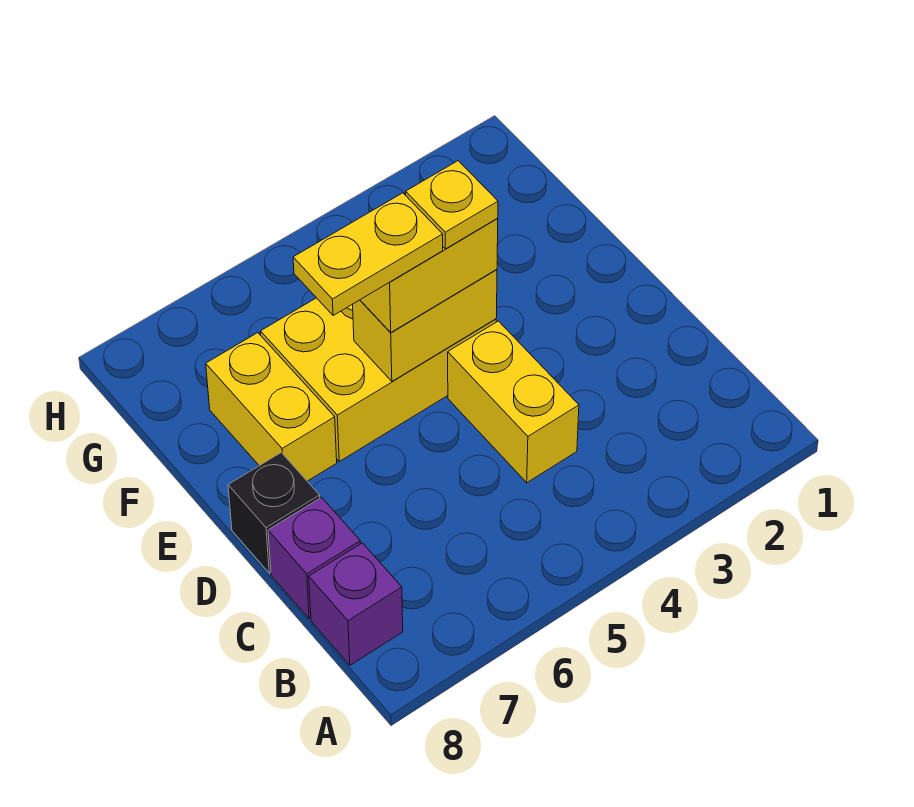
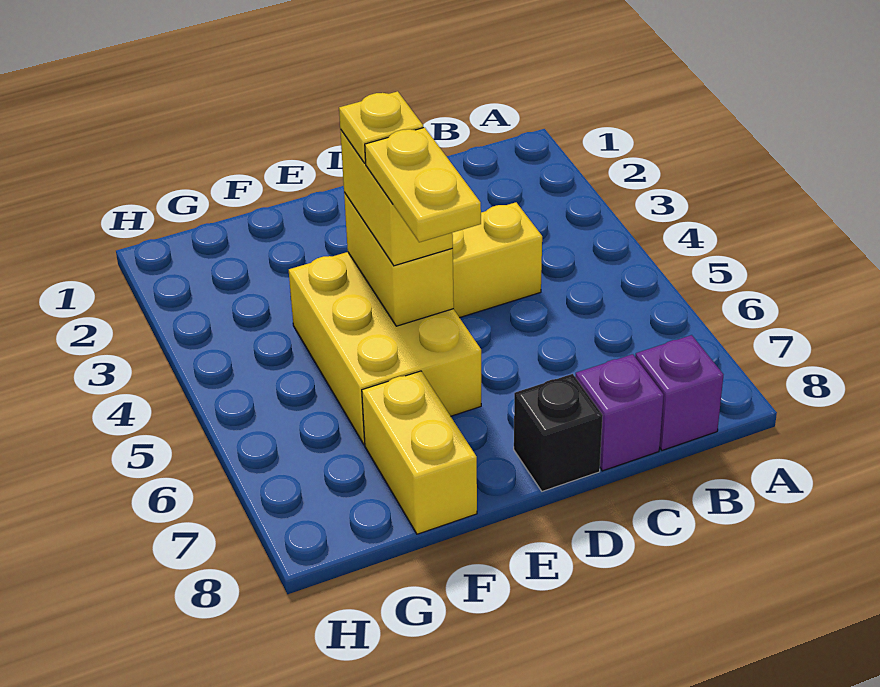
yellow brick E7:F7 level 1 -> yellow brick F7:F8 level 1

